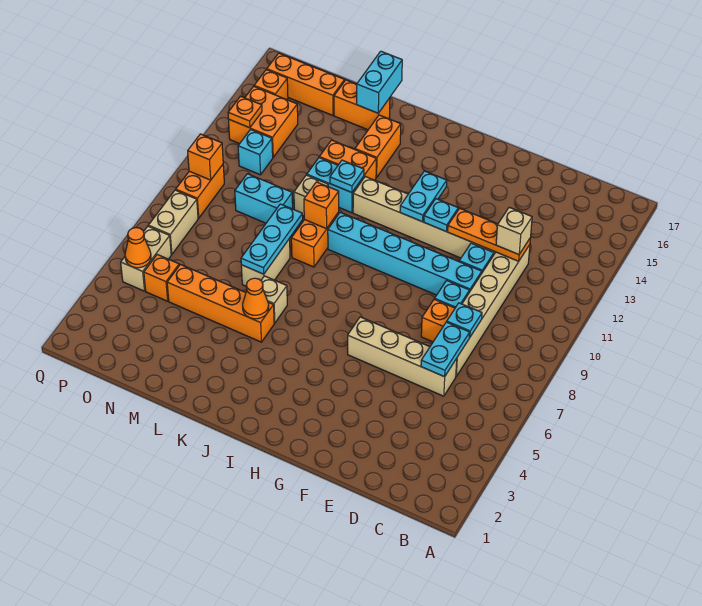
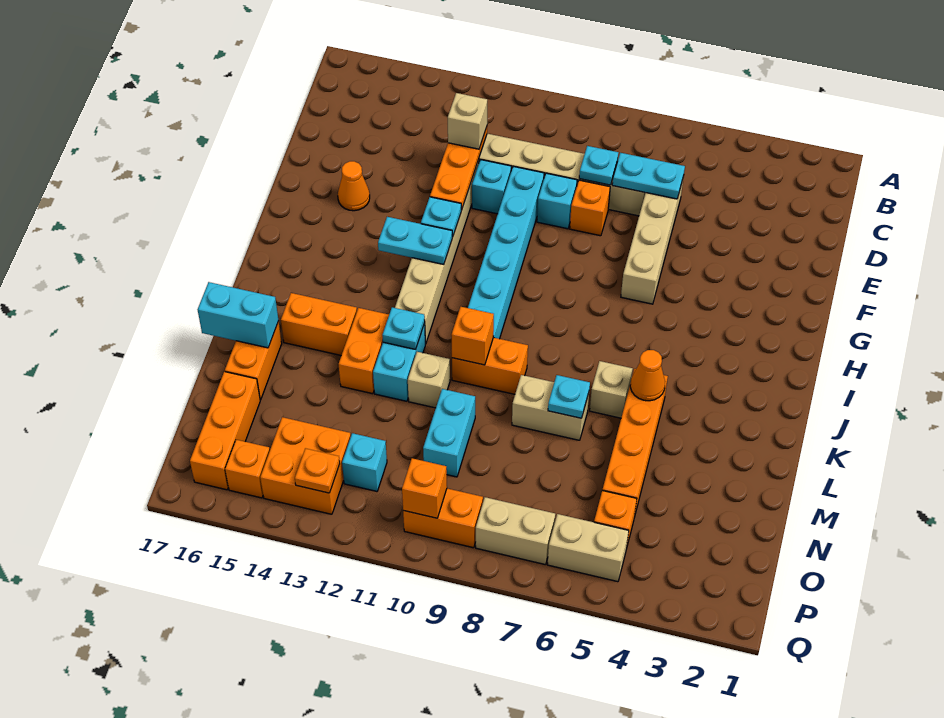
cyan plate L7:L9 level 2 -> cyan plate L7 level 2
orange cone P5 level 2 -> orange cone F15 level 1

